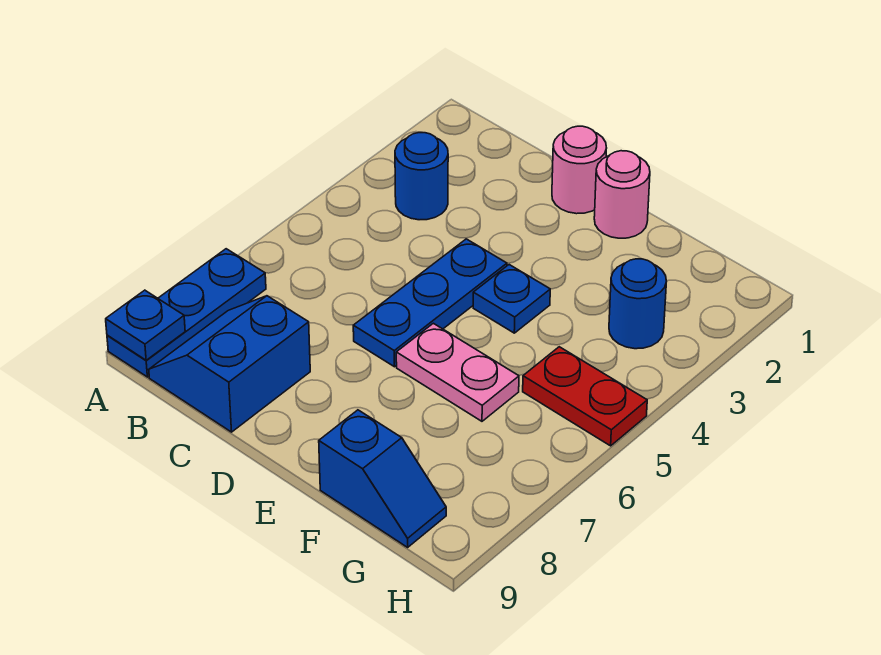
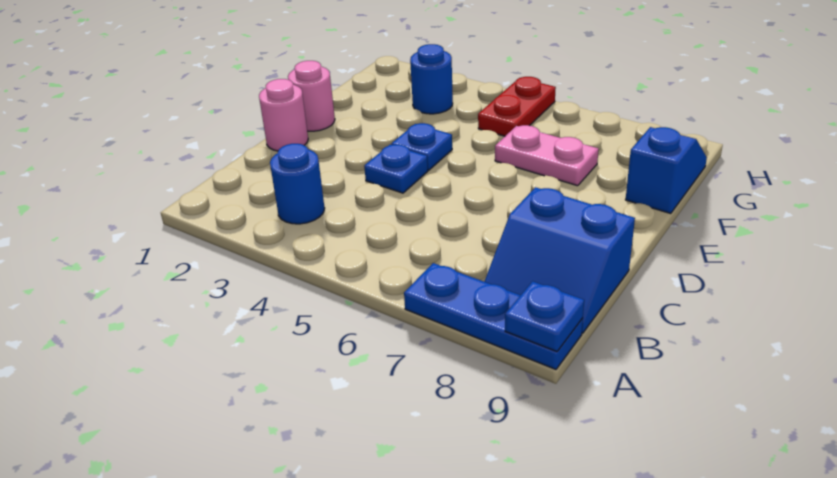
blue plate D4:D6 level 1 -> blue plate D4 level 1
pink plate E6:F6 level 1 -> pink plate F6:F7 level 1

